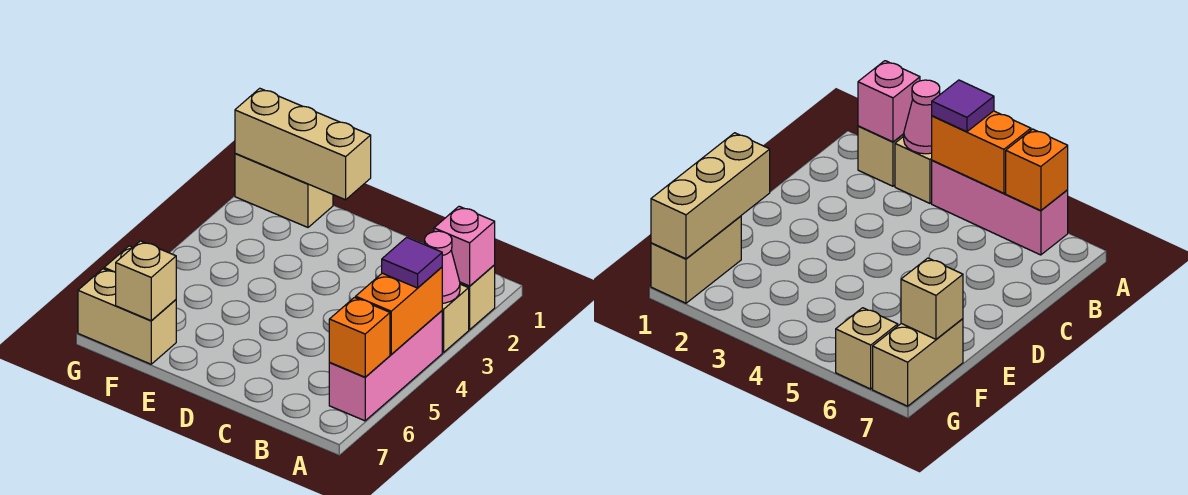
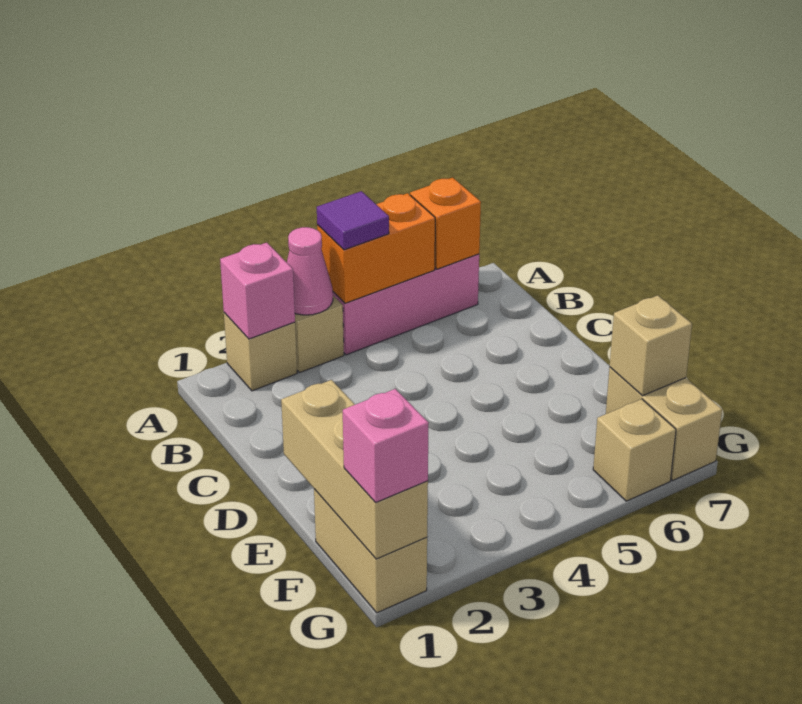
none -> pink brick G1 level 3

